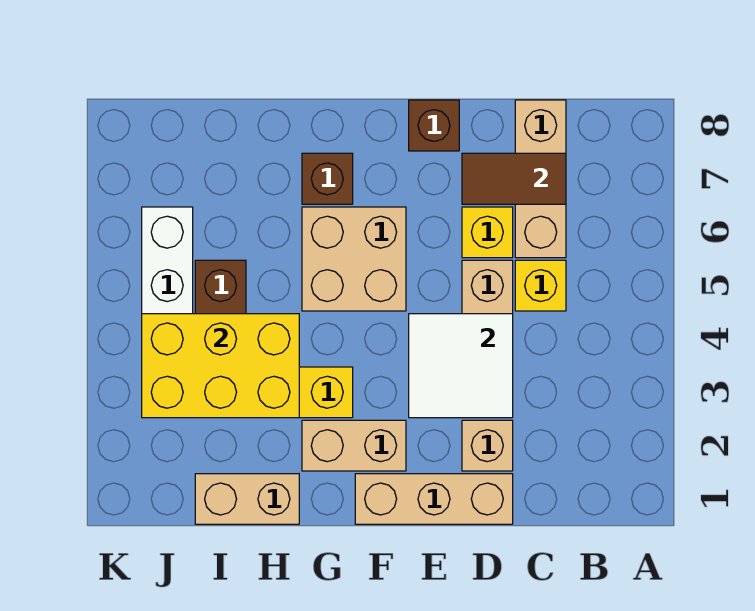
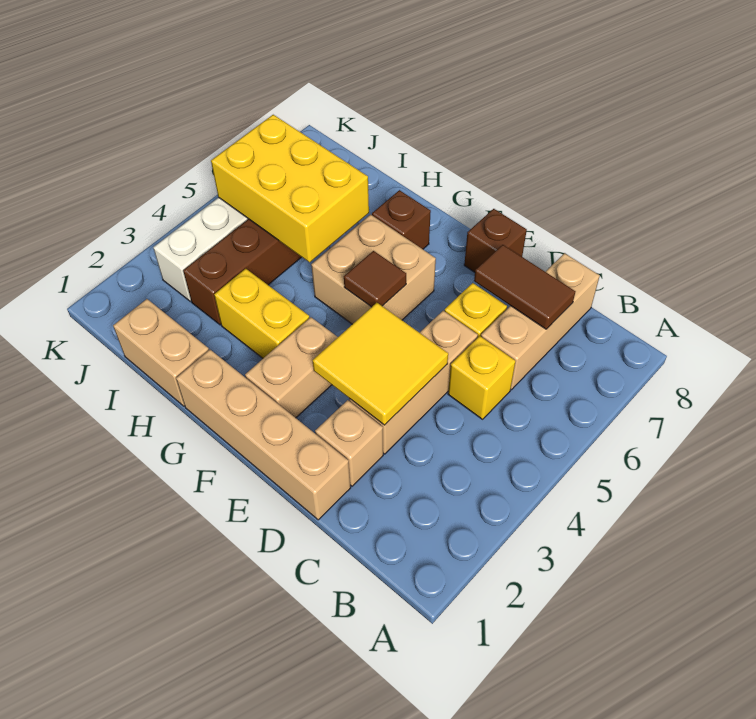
tan brick D1:F1 level 1 -> tan brick D1:G1 level 1
white tile D3:E4 level 2 -> yellow tile D3:E4 level 2
tan brick F2:G2 level 1 -> tan brick F2:F3 level 1
none -> brown tile F5 level 2
yellow brick H3:J4 level 2 -> yellow brick H5:J6 level 2

